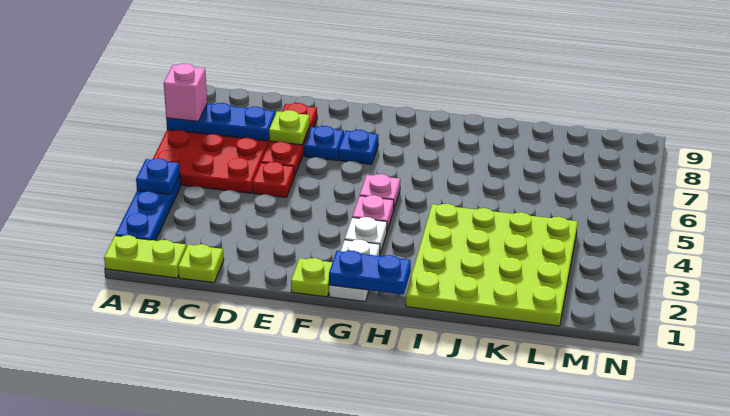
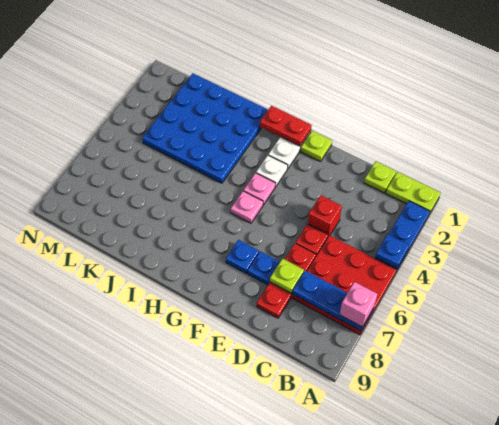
none -> red brick D4 level 1
blue plate G1:H1 level 2 -> red plate G1:H1 level 2
lime plate I1:L4 level 1 -> blue plate I1:L4 level 1

